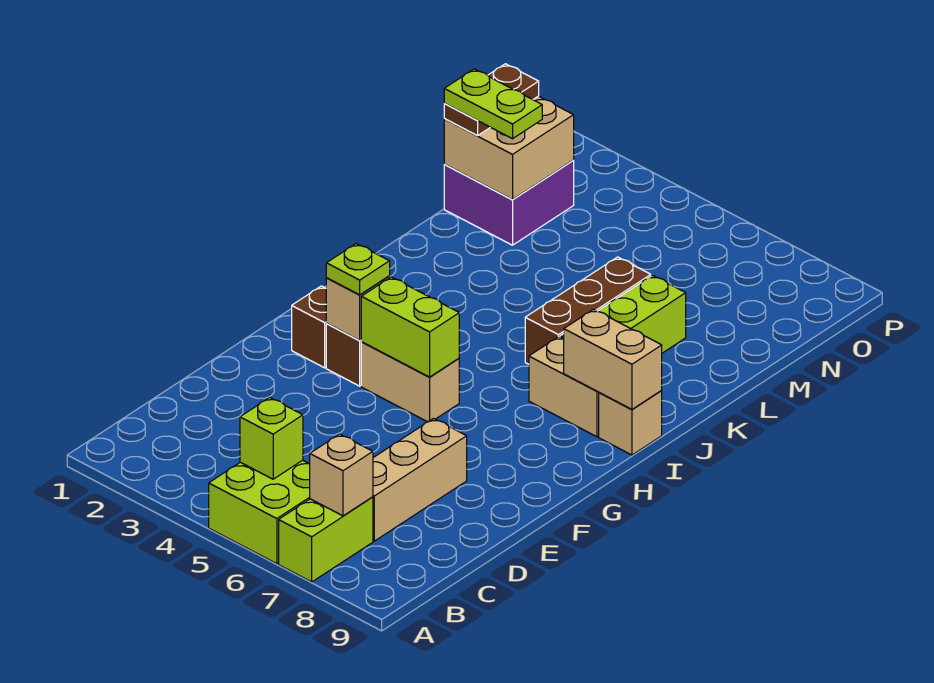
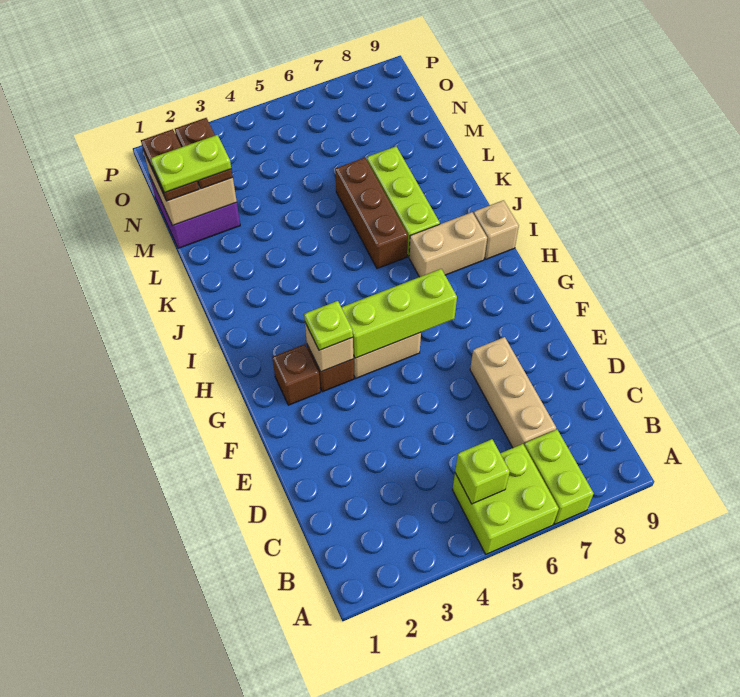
tan brick B7 level 2 -> none
lime brick G4:G5 level 2 -> lime brick G4:G6 level 2
tan brick I8:I9 level 2 -> none
none -> brown plate M2:N2 level 3

